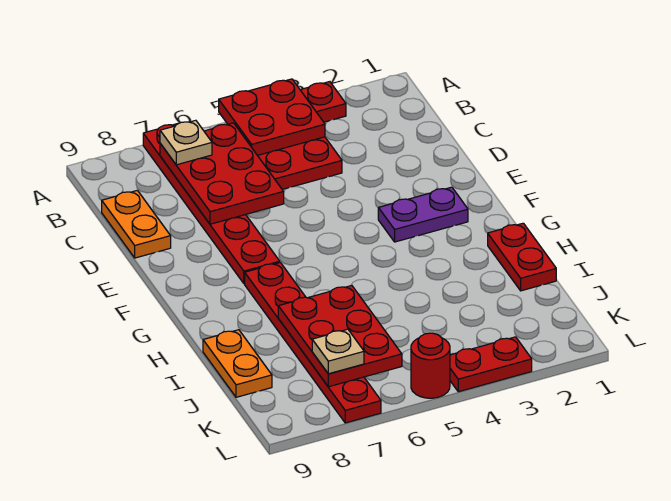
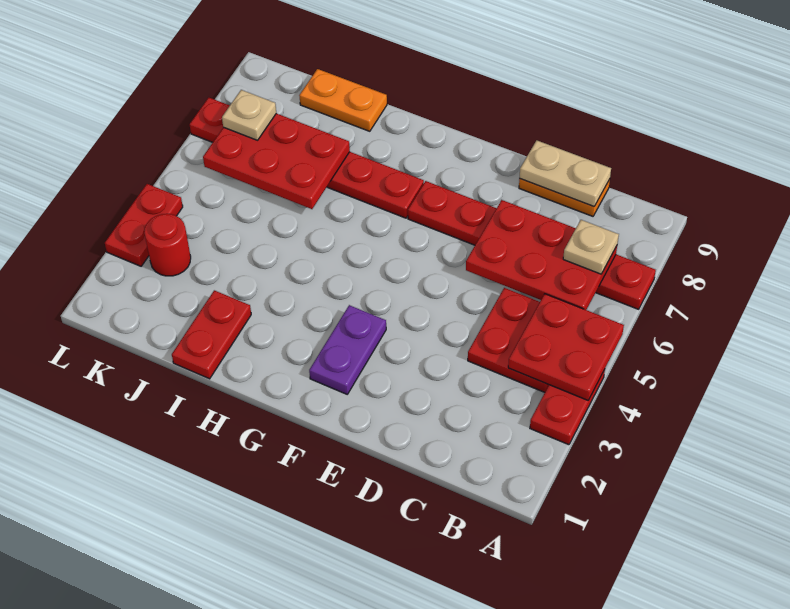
none -> tan plate C9:D9 level 2
red plate H1:I1 level 1 -> red plate I1:I2 level 1
red round brick L5 level 1 -> red round brick K3 level 1

